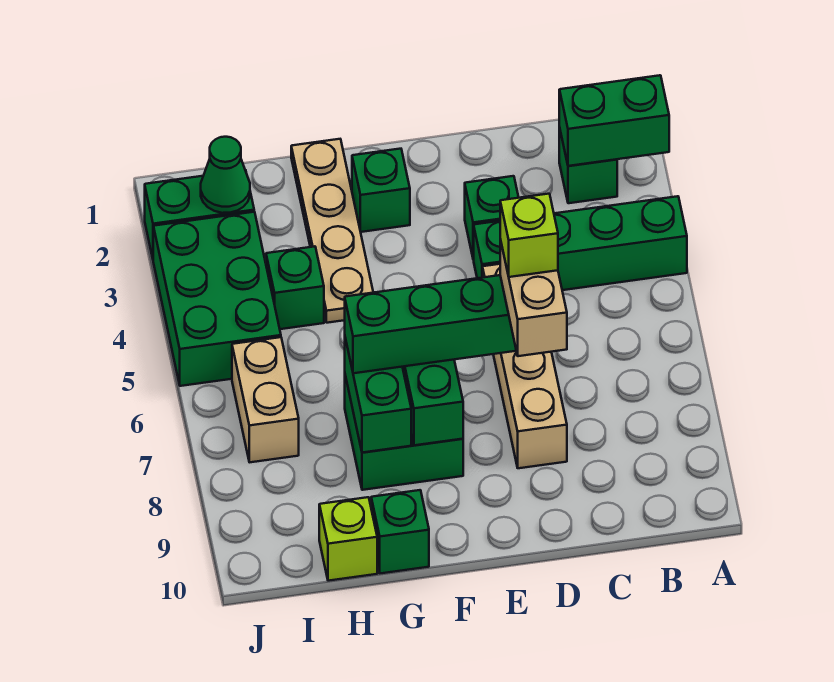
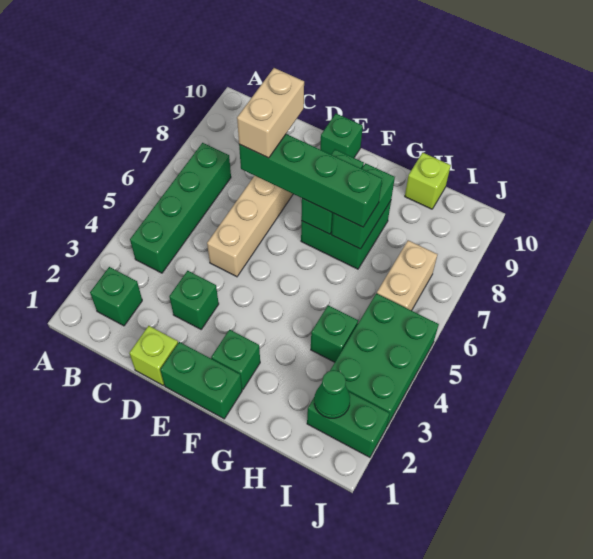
green brick A2:B2 level 2 -> green brick E1:F1 level 1
green brick A4:D4 level 1 -> green brick B4:B7 level 1
lime brick D7 level 5 -> lime brick D1 level 1
tan plate G1:G4 level 1 -> none
green brick G10 level 1 -> green brick E10 level 1

